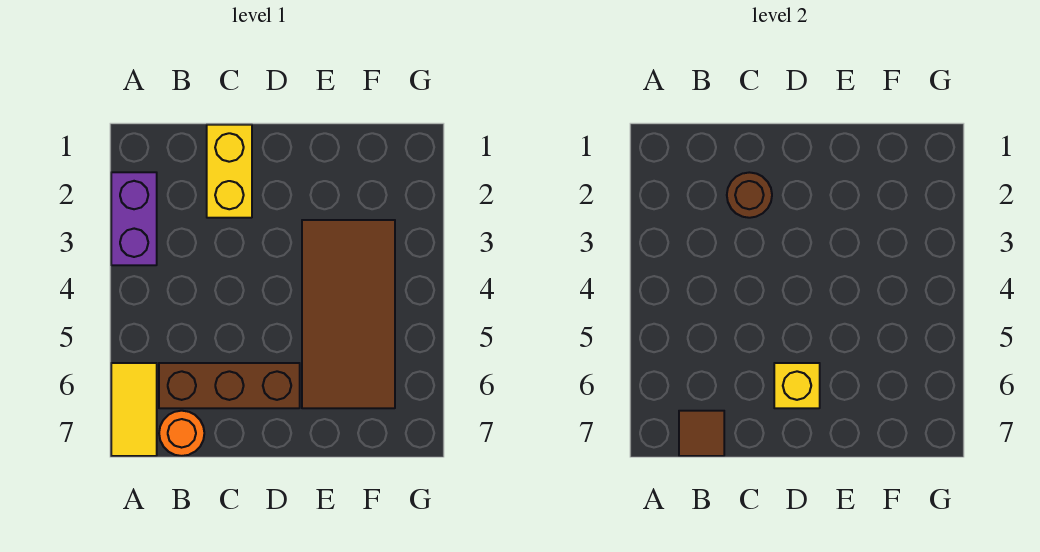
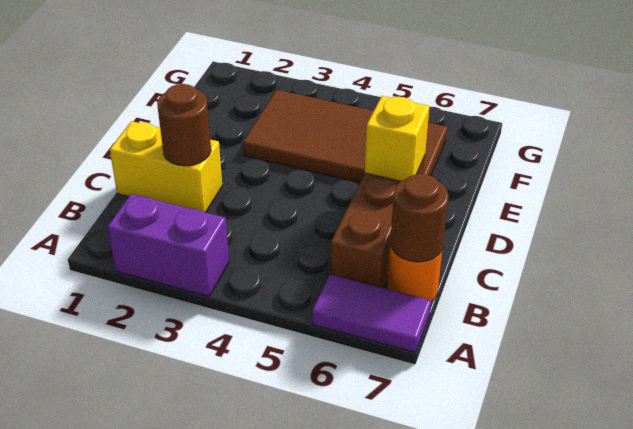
yellow tile A6:A7 level 1 -> purple tile A6:A7 level 1
brown tile B7 level 2 -> brown round brick B7 level 2

